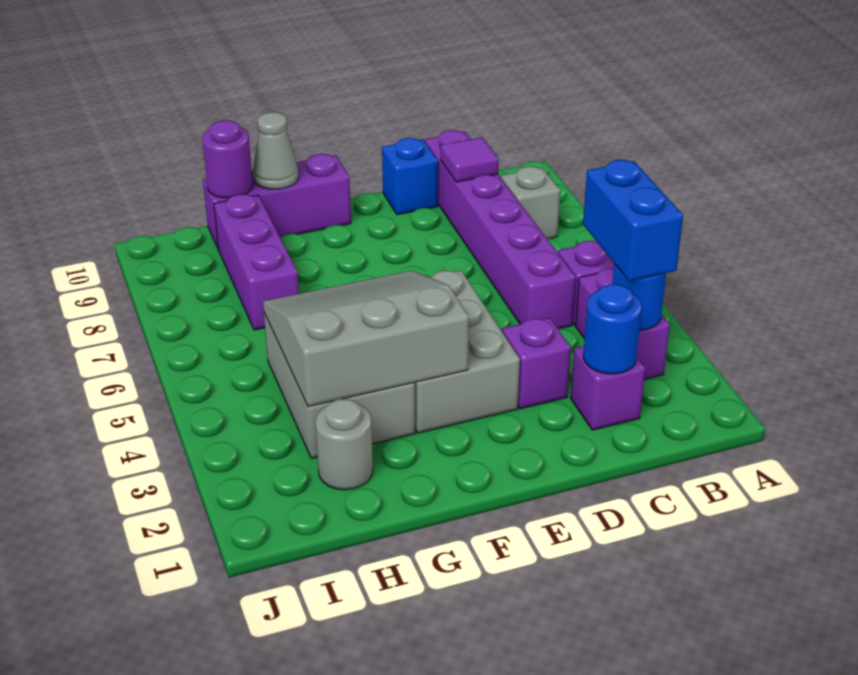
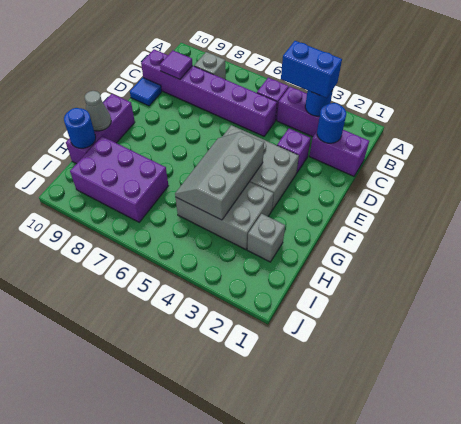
purple brick C2 level 1 -> purple brick C1:C2 level 1
blue brick D10 level 1 -> blue tile D10 level 1
grey slope F3:H5 level 2 top 3 -> grey slope F4:H5 level 2 top 4
grey round brick H2 level 1 -> grey brick H2 level 1
purple brick H7:H9 level 1 -> purple brick H7:I9 level 1
purple round brick H10 level 2 -> blue round brick H10 level 2

